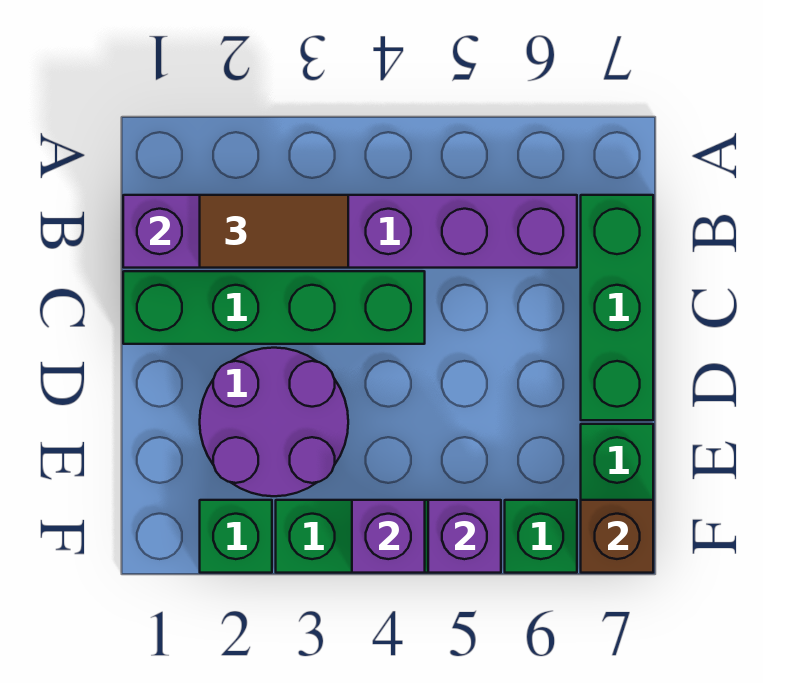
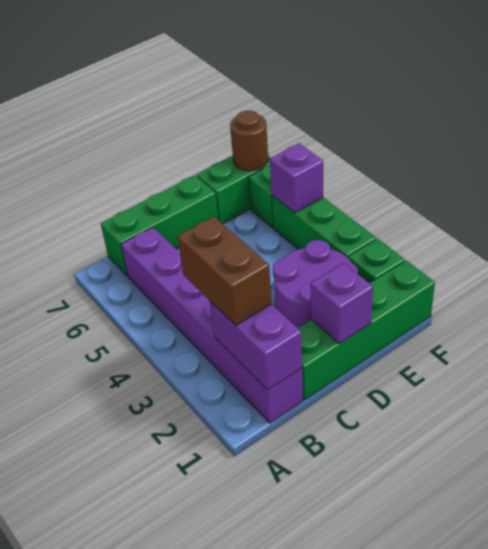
brown tile B2:B3 level 3 -> brown brick B2:B3 level 3
green brick C1:C4 level 1 -> green brick C1:F1 level 1
purple brick F4 level 2 -> purple brick D1 level 2
brown brick F7 level 2 -> brown round brick F7 level 2

